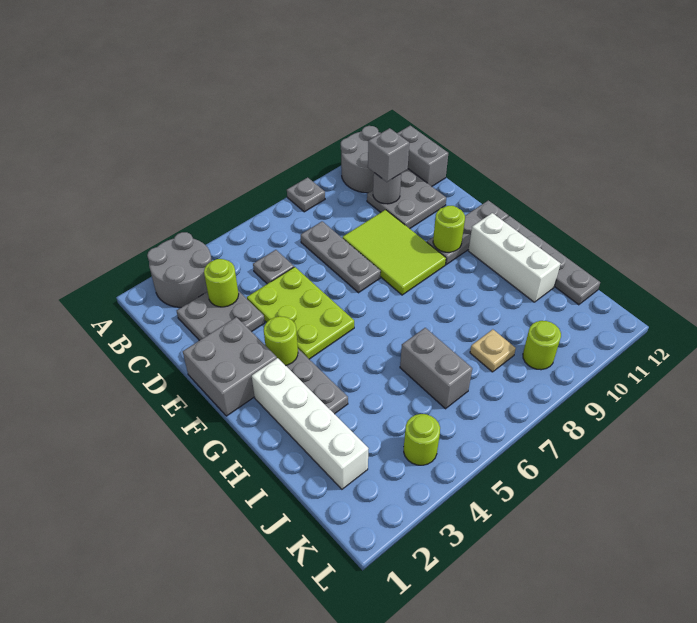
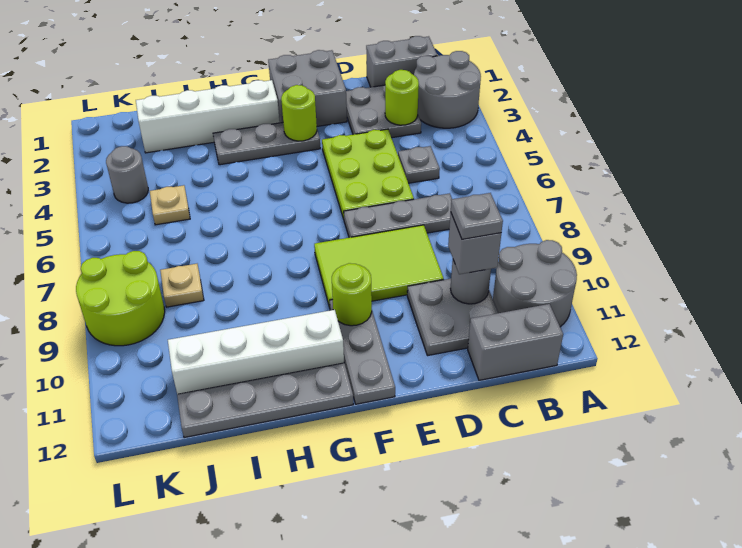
grey plate A8 level 1 -> grey plate C10 level 4
lime plate D4:F5 level 1 -> lime plate D4:E6 level 1
white brick G11:I11 level 1 -> white brick G11:J11 level 1
grey brick I6:J6 level 1 -> grey brick B1:C1 level 1
none -> tan plate J5 level 1
lime round brick K4 level 1 -> grey round brick K4 level 1
lime round brick K9 level 1 -> lime round brick K8:L9 level 1

